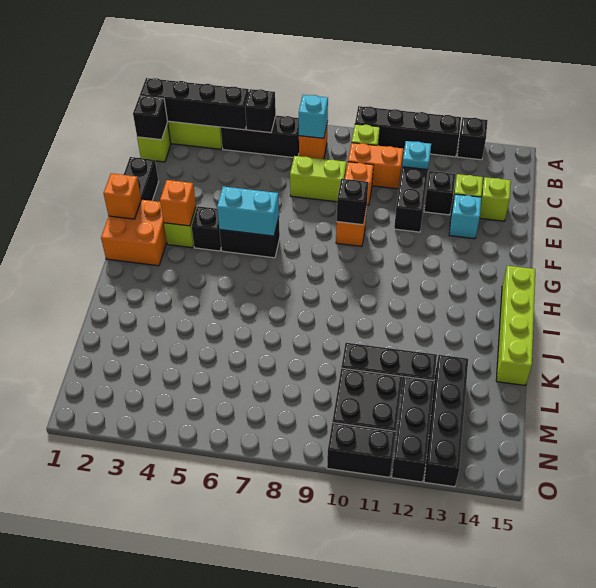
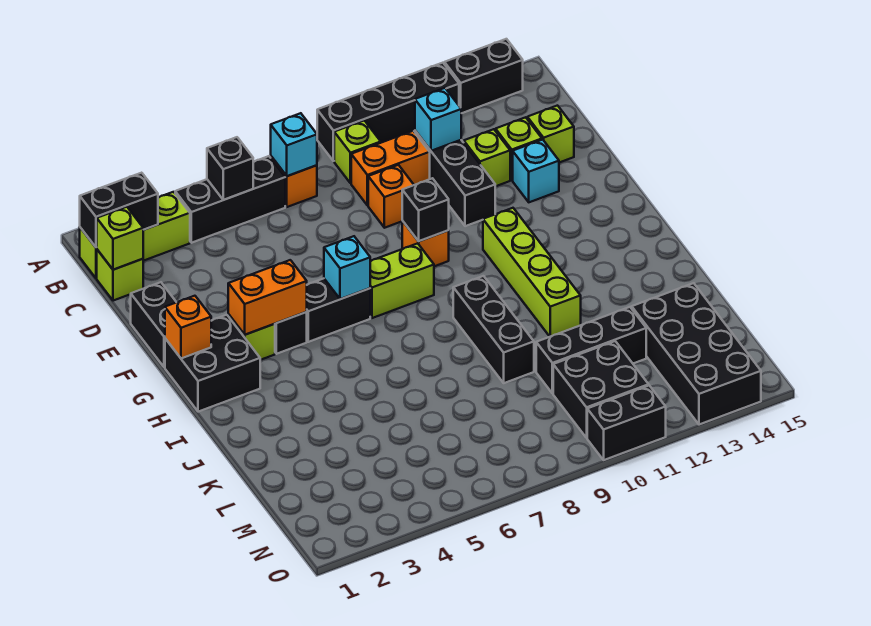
black brick A13 level 1 -> black brick A13:A14 level 1
black brick B1:B4 level 2 -> black brick B1:B2 level 2
black brick C1 level 2 -> lime brick C1 level 2
cyan plate C11 level 2 -> cyan brick C11 level 2
lime brick D7:D8 level 1 -> lime brick G7:G8 level 1
black brick D12 level 1 -> lime brick D12 level 1
orange brick G1:H2 level 1 -> black brick G1:H2 level 1
orange brick G3 level 2 -> orange brick G3:G4 level 2
cyan brick G5:G6 level 2 -> cyan brick G6 level 2
lime brick H15:K15 level 1 -> lime brick G11:J11 level 1
black brick L13:O13 level 1 -> black brick L13:O14 level 1
black brick M12:O12 level 1 -> black brick I9:K9 level 1

